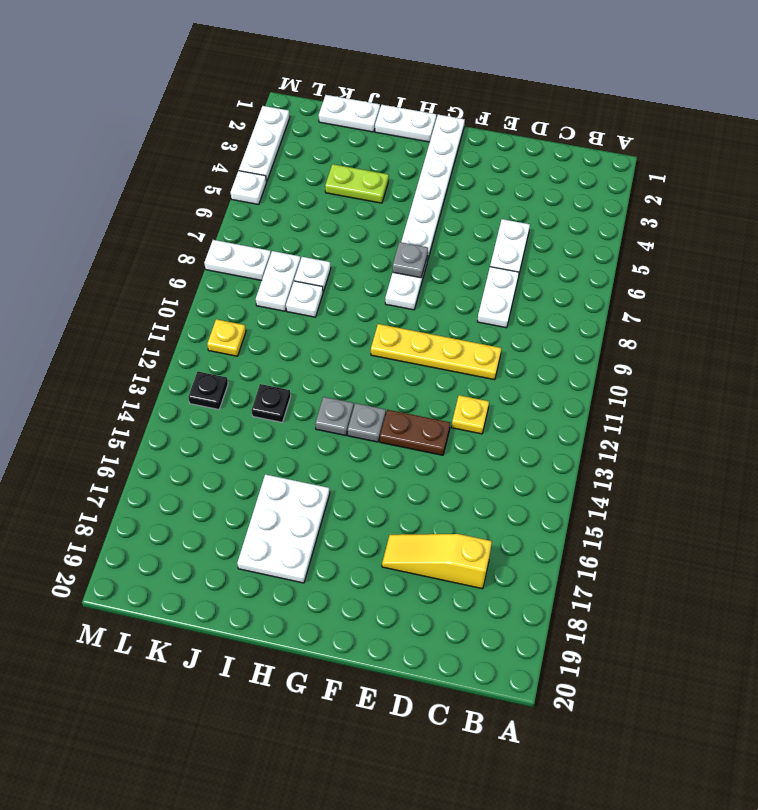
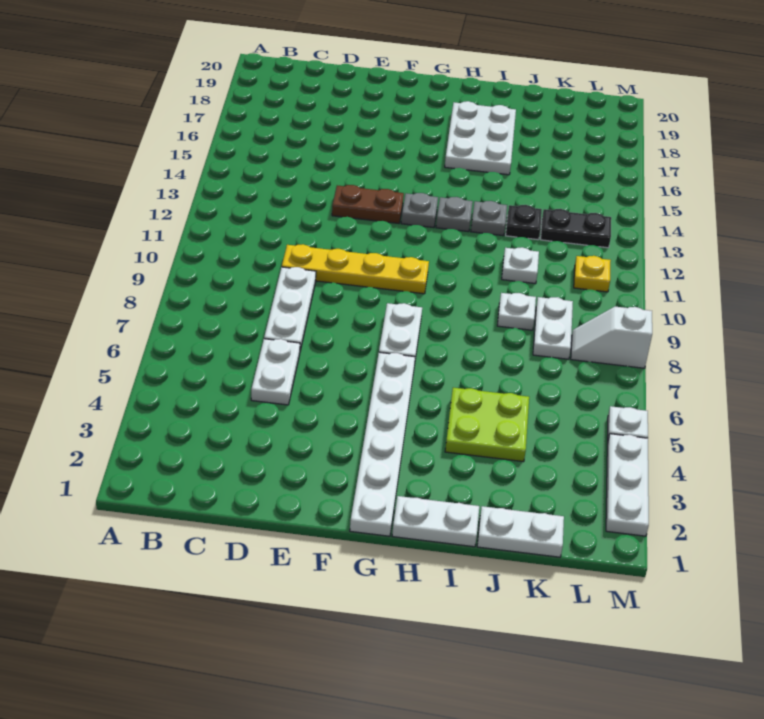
yellow slope C17:E17 level 1 top C -> none
white plate D7:D8 level 1 -> white plate D7:D9 level 1
yellow plate D12 level 1 -> none
grey plate G7 level 2 -> grey plate I13 level 1
lime plate I4:J4 level 1 -> lime plate I4:J5 level 1
white plate J8 level 1 -> white plate J11 level 1
white plate L8:M8 level 1 -> white slope L8:M8 level 1 top M
black plate L13 level 1 -> black plate K13:L13 level 1

